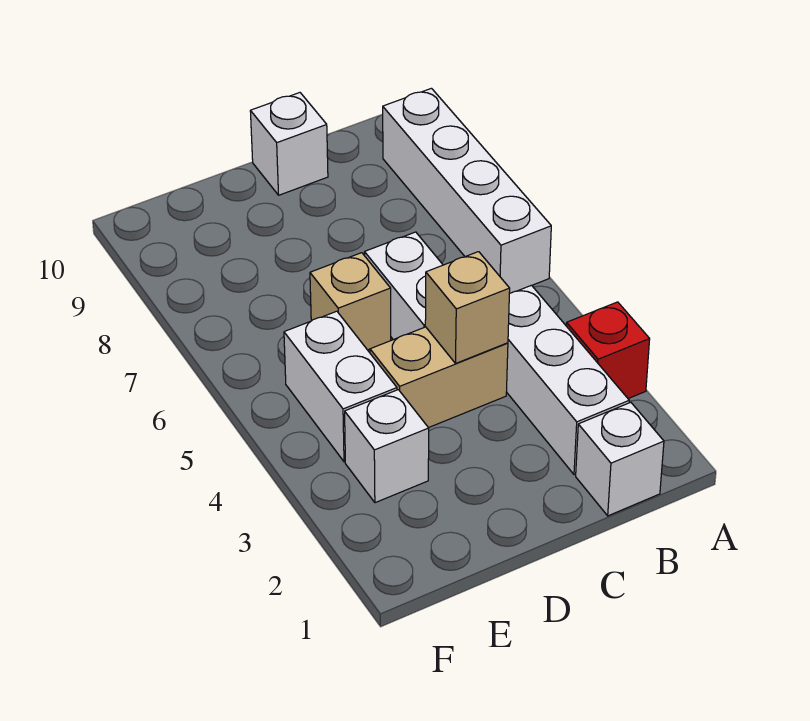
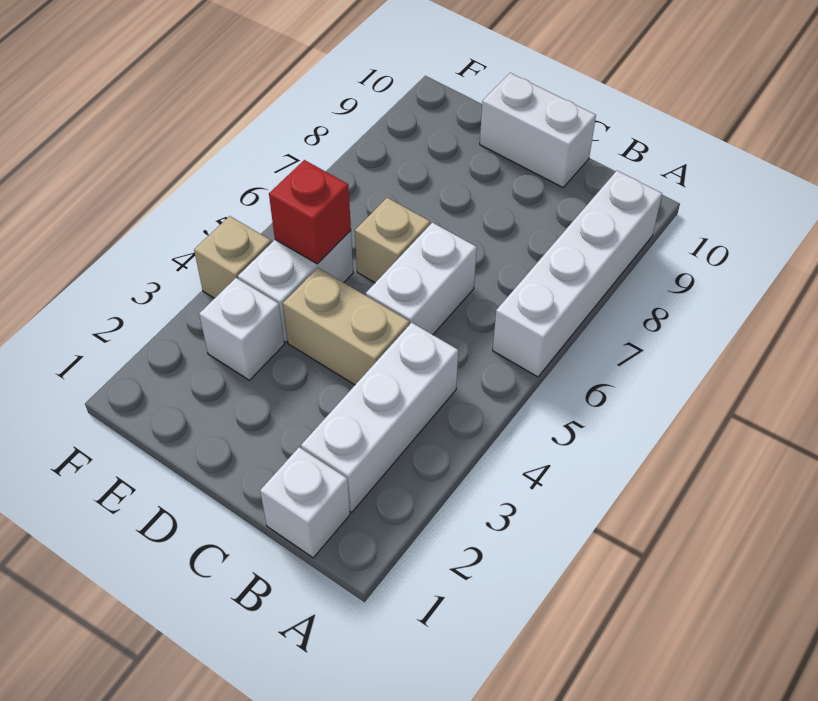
red brick A3 level 1 -> red brick E5 level 2
tan brick C4 level 2 -> tan brick F4 level 1
white brick C10 level 1 -> white brick C10:D10 level 1

